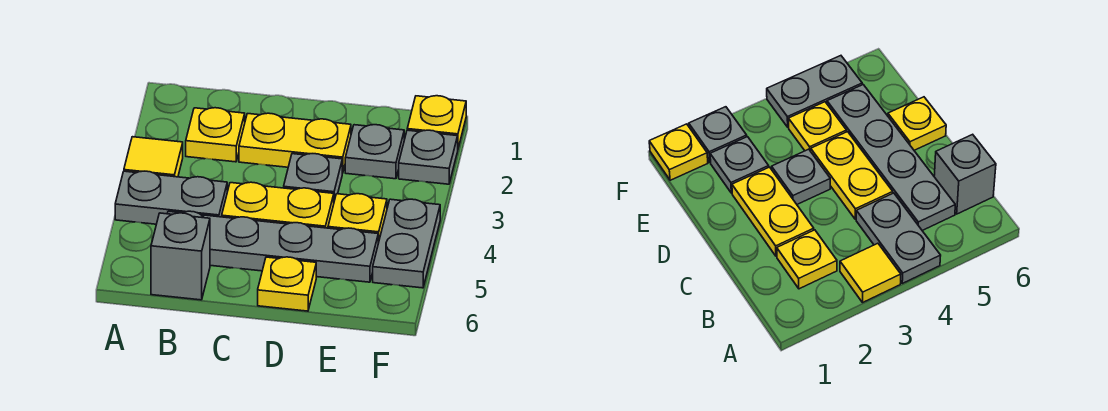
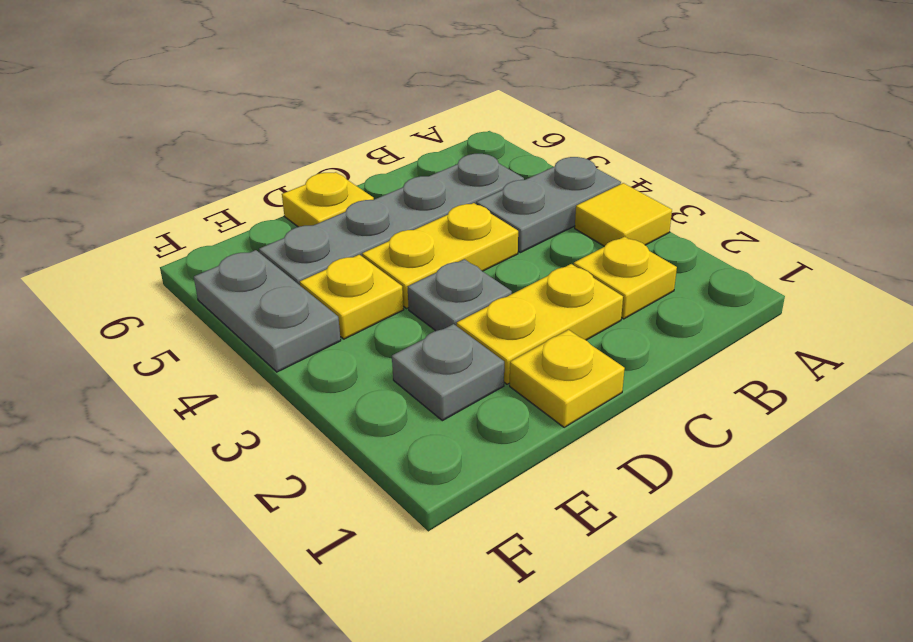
grey brick B6 level 1 -> none
yellow plate F1 level 1 -> yellow plate D1 level 1
grey plate F2 level 1 -> none

